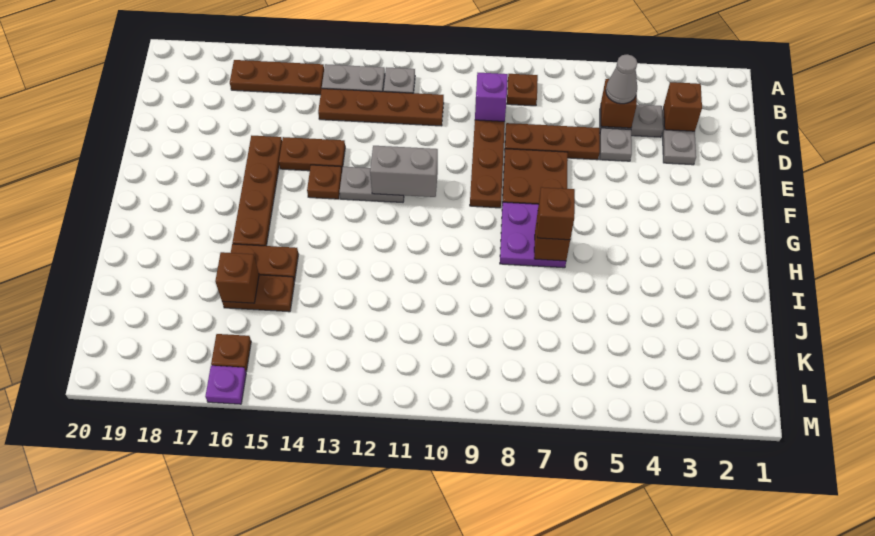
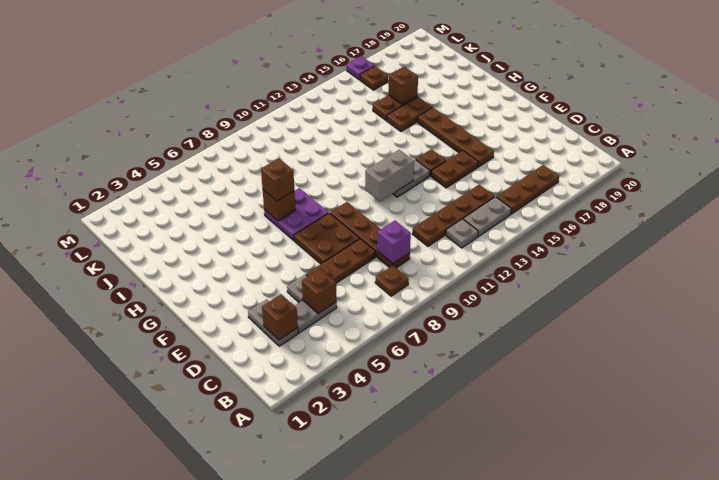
grey cone C5 level 3 -> none

